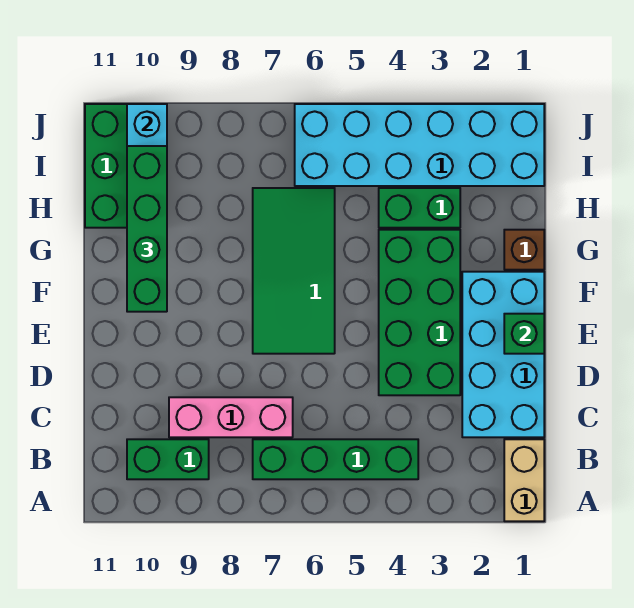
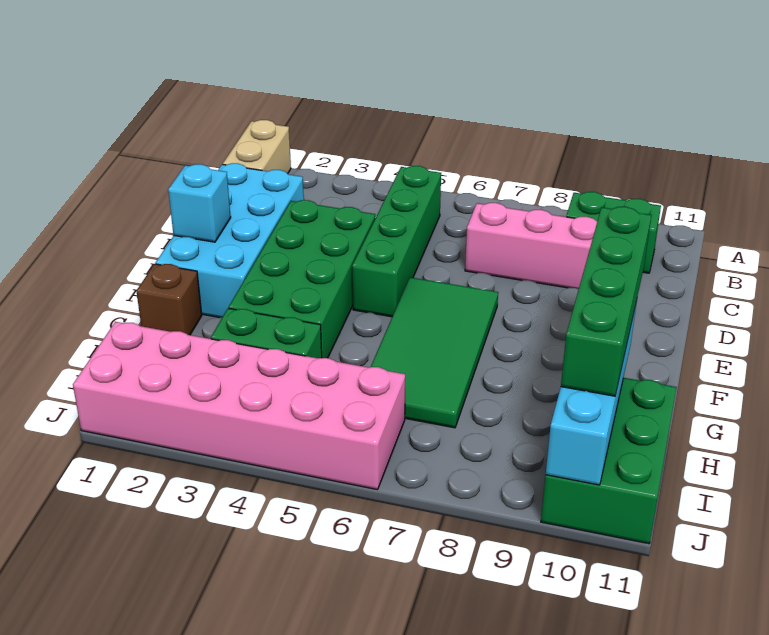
green brick B4:B7 level 1 -> green brick B5:E5 level 1
green brick E1 level 2 -> cyan brick E1 level 2
cyan brick I1:J6 level 1 -> pink brick I1:J6 level 1

